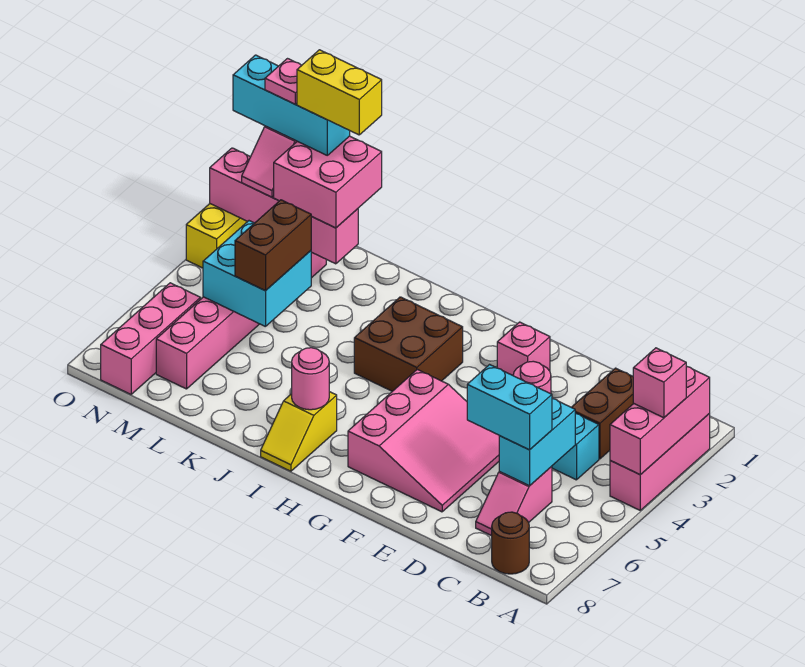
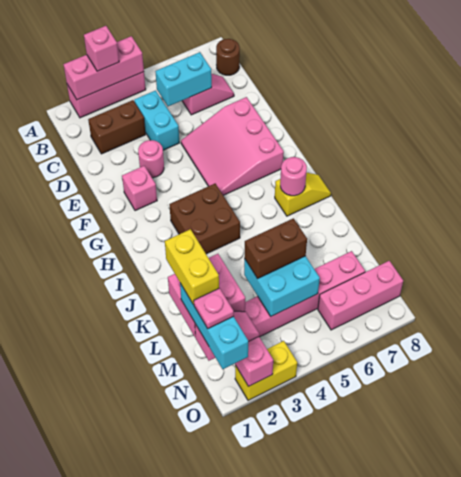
cyan brick C6:D6 level 3 -> none
pink slope E5:G7 level 1 top G -> pink slope E5:G7 level 1 top 7

